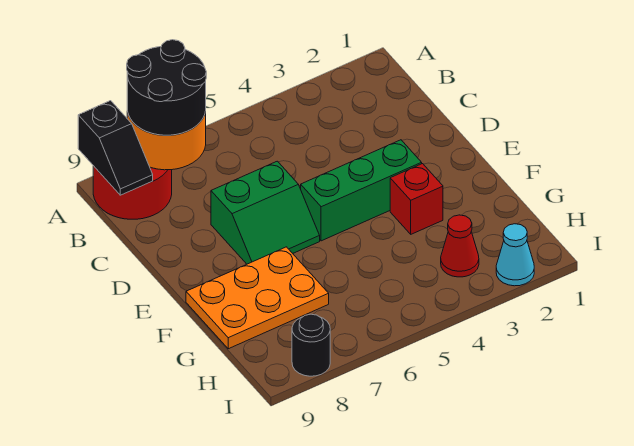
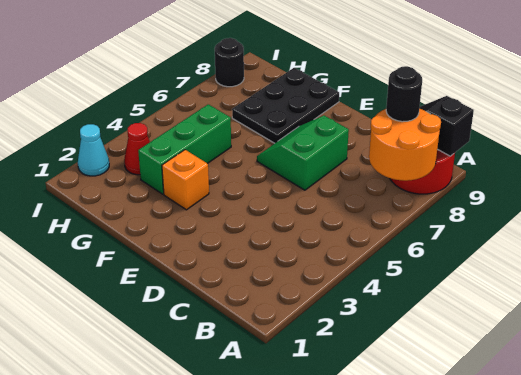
black round brick A7:B8 level 3 -> black round brick B8 level 3
green brick E3:E5 level 1 -> green brick G3:G5 level 1
red brick F3 level 1 -> orange brick F3 level 1
orange plate F7:G9 level 1 -> black plate F7:G9 level 1

